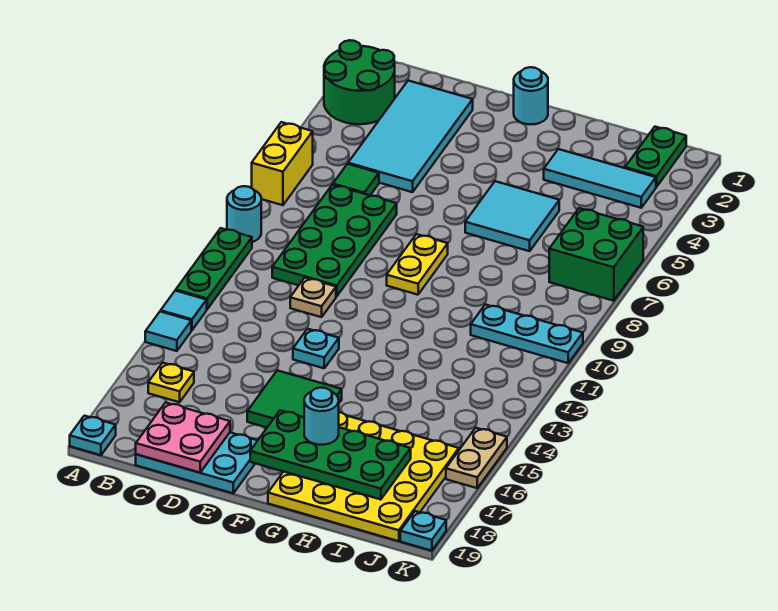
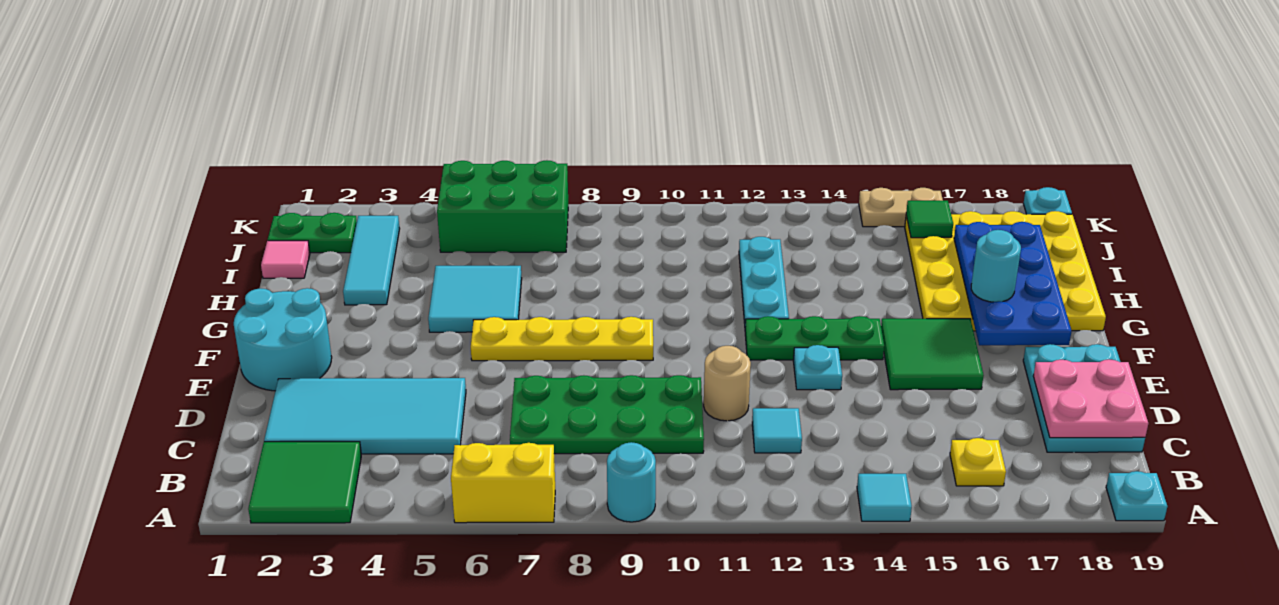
green round brick A2:B3 level 1 -> green tile A2:B3 level 1
green plate A10:A12 level 1 -> green plate F12:F14 level 1
cyan tile A13 level 1 -> cyan tile C12 level 1
green tile C6 level 1 -> green tile J16 level 2
tan plate D11 level 1 -> tan round brick D11 level 1
cyan round brick F1 level 1 -> cyan round brick E1:F2 level 1
yellow plate F8:F9 level 1 -> yellow plate F6:F9 level 1
green plate F17:I18 level 2 -> blue plate F17:I18 level 2
none -> pink tile I1 level 1
cyan plate I10:K10 level 1 -> cyan plate G12:I12 level 1
green brick J6:K7 level 1 -> green brick J5:K7 level 1

